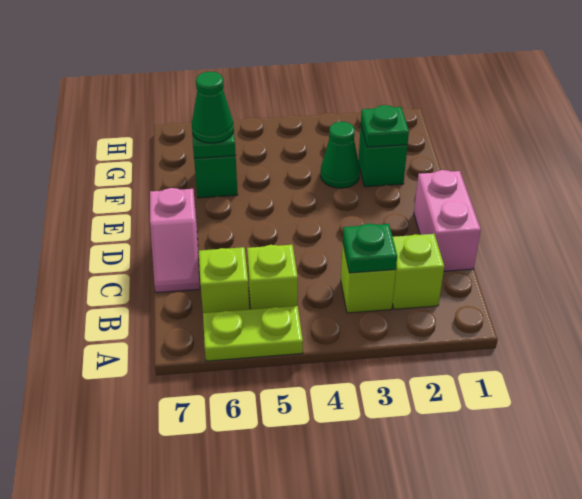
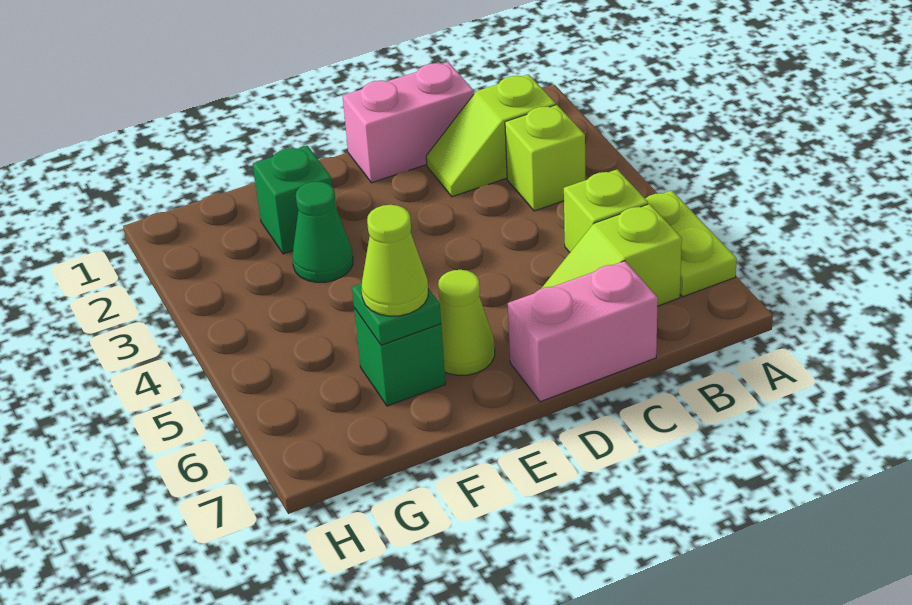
green plate B3 level 2 -> none
pink slope C7:D7 level 1 top D -> pink brick C7:D7 level 1
none -> lime cone E6 level 1
green plate F2 level 2 -> none
green cone F6 level 3 -> lime cone F6 level 3

